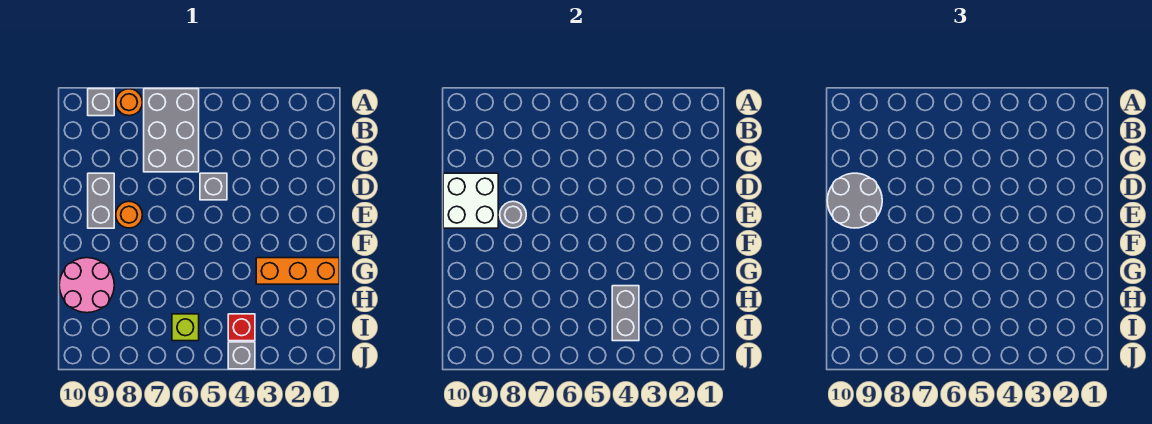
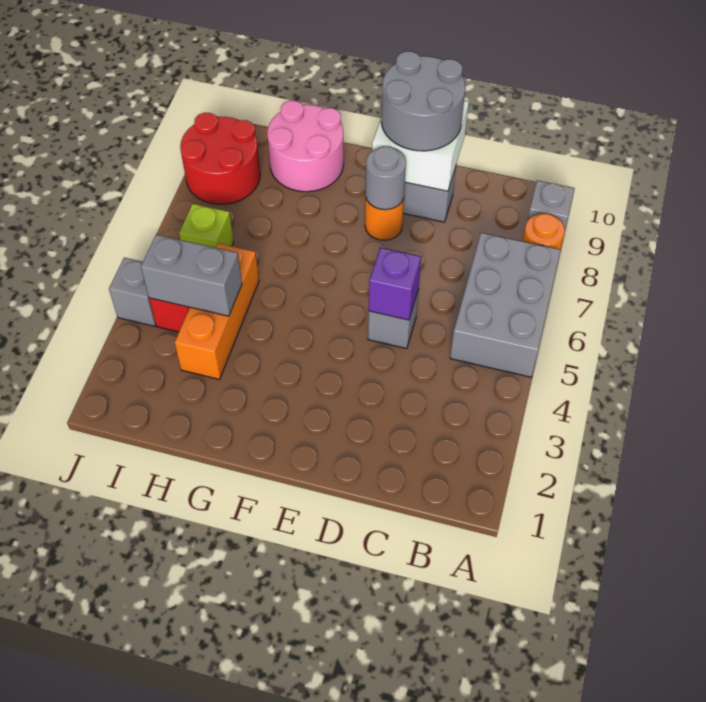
grey brick A6:C7 level 1 -> grey brick A5:B7 level 1
none -> purple brick D5 level 2
orange brick G1:G3 level 1 -> orange brick H3:H5 level 1
none -> red round brick I8:J9 level 1

